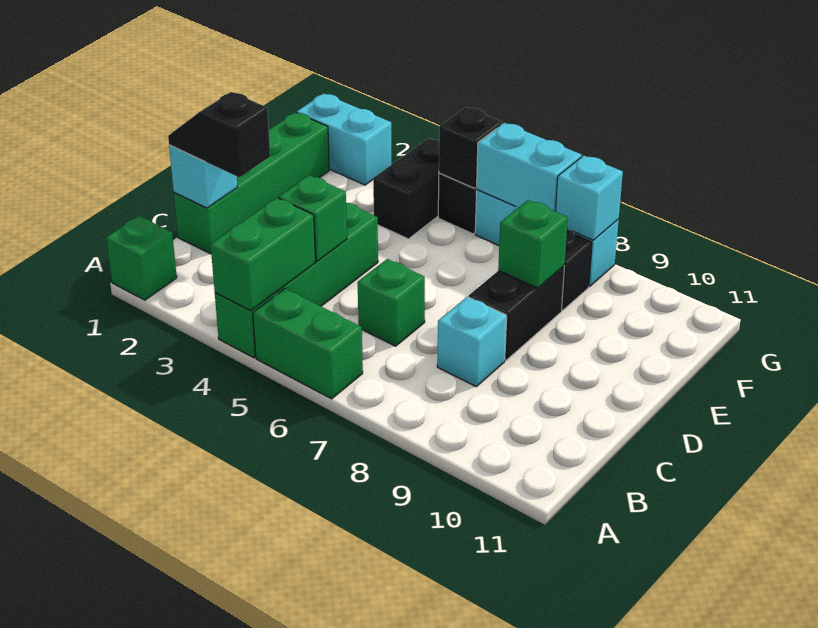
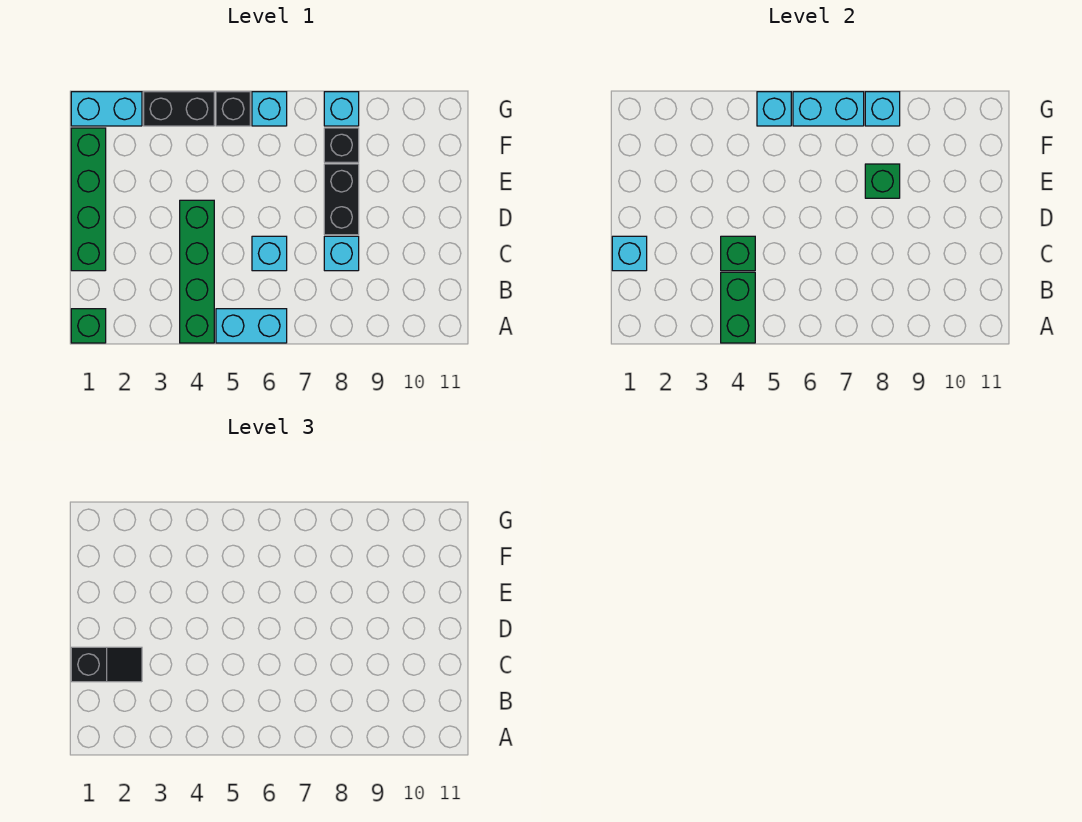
green brick A5:A6 level 1 -> cyan brick A5:A6 level 1
black slope C1:C2 level 3 top 2 -> black slope C1:C2 level 3 top 1
green brick C6 level 1 -> cyan brick C6 level 1
black brick F4:G4 level 1 -> black brick G3:G4 level 1
black brick G5 level 2 -> cyan brick G5 level 2

